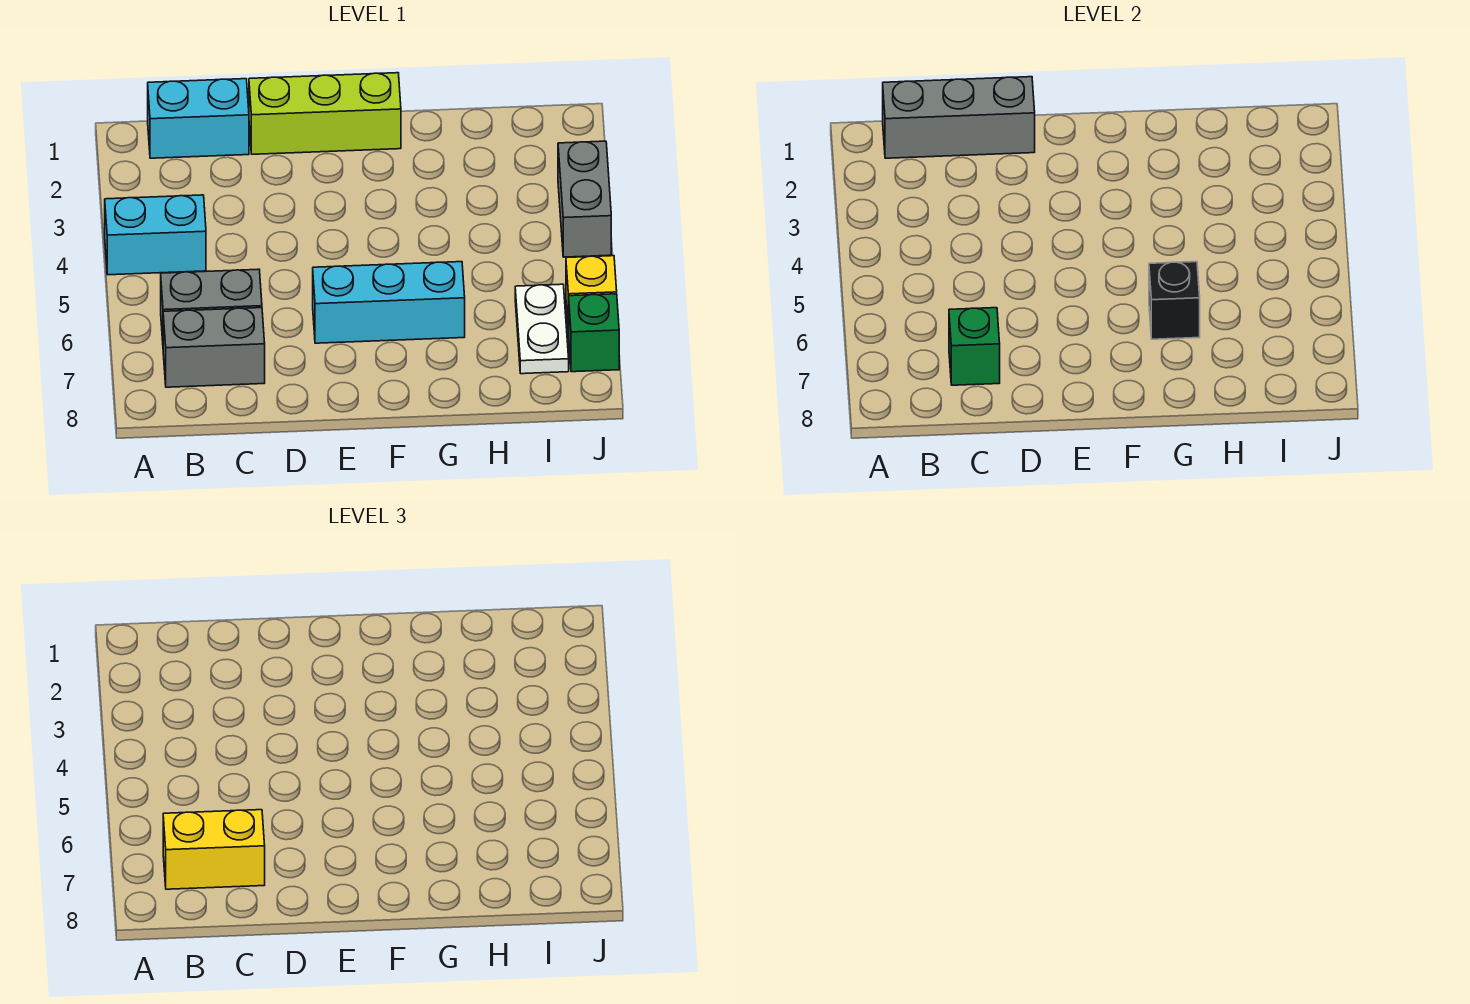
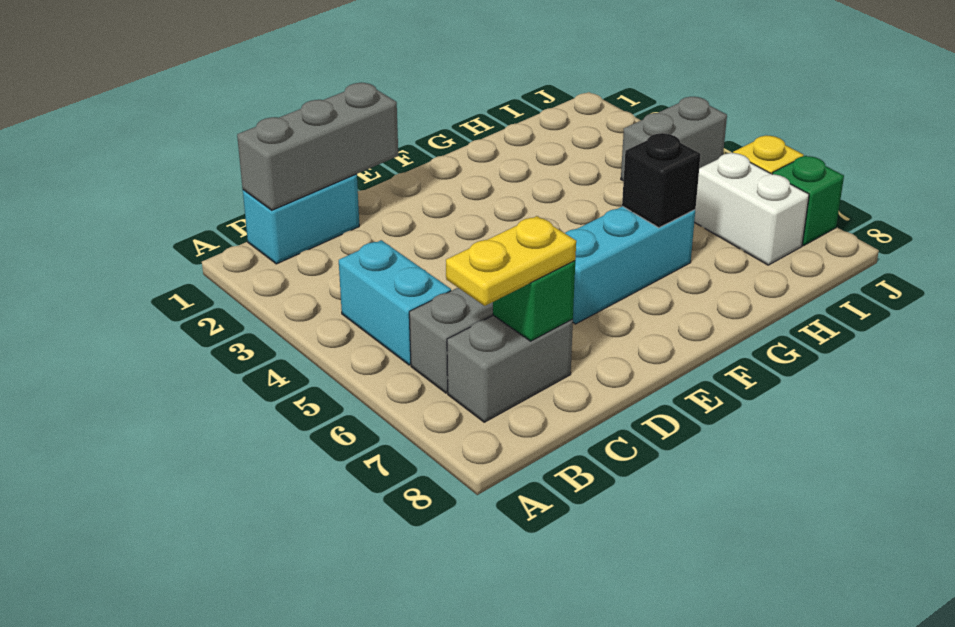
cyan brick A4:B4 level 1 -> cyan brick B4:B5 level 1
yellow brick B7:C7 level 3 -> yellow plate B7:C7 level 3
lime brick D1:F1 level 1 -> none
white plate I6:I7 level 1 -> white brick I6:I7 level 1
grey brick J3:J4 level 1 -> grey brick I4:J4 level 1

